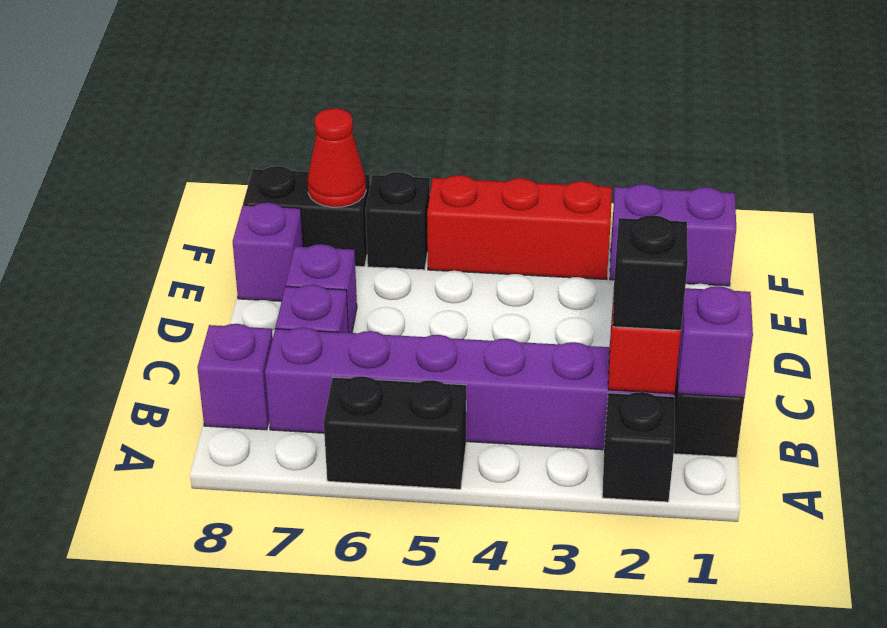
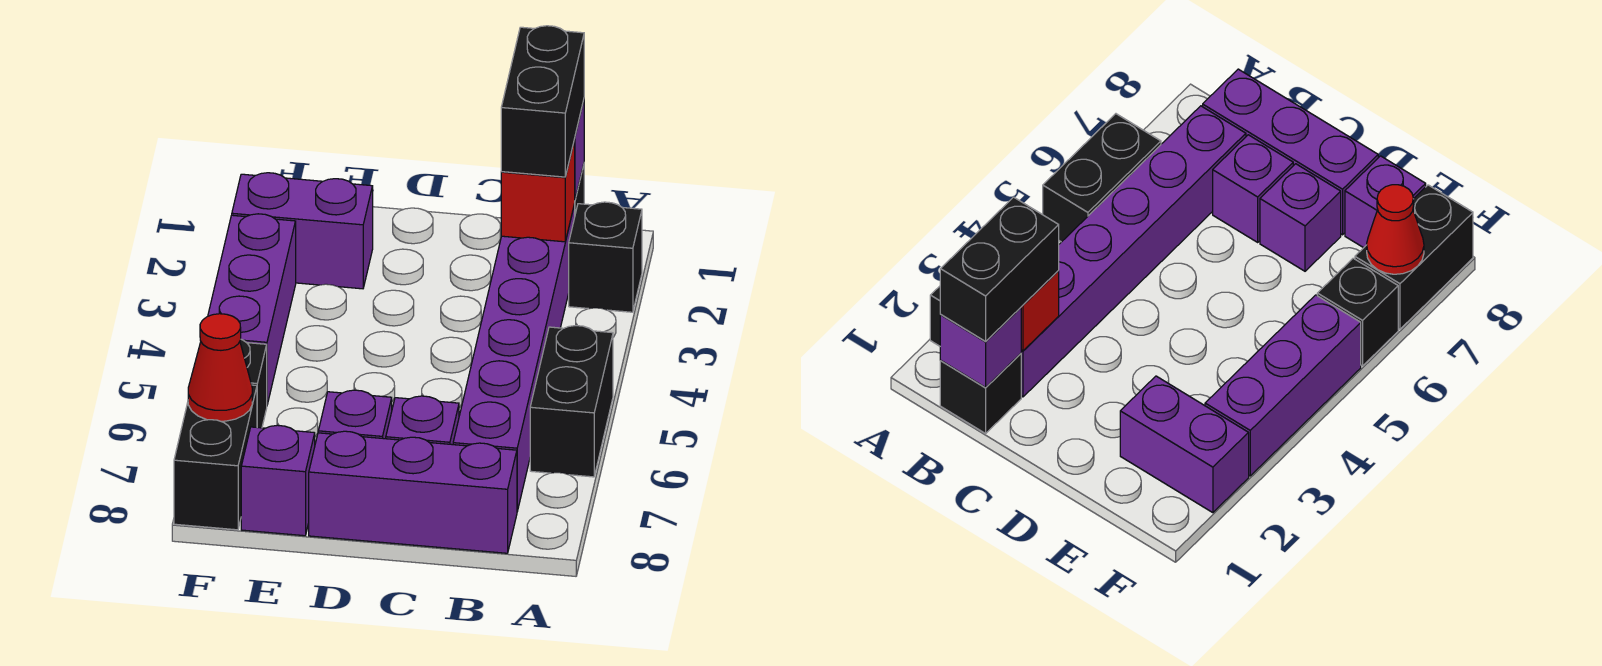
black brick B2 level 3 -> black brick B1:B2 level 3
purple brick B8 level 1 -> purple brick B8:D8 level 1
purple brick F1:F2 level 1 -> purple brick E2:F2 level 1
red brick F3:F5 level 1 -> purple brick F3:F5 level 1

